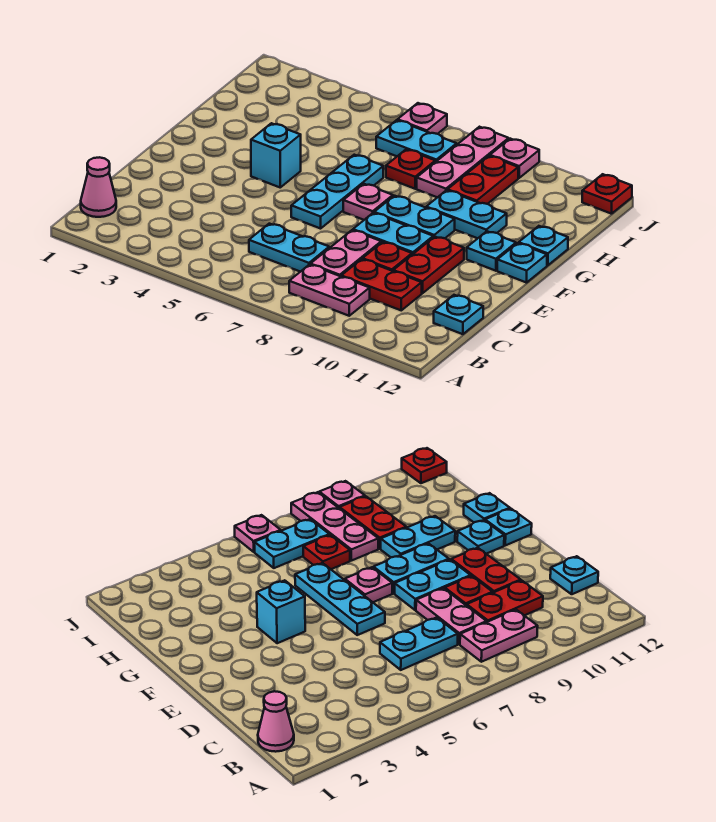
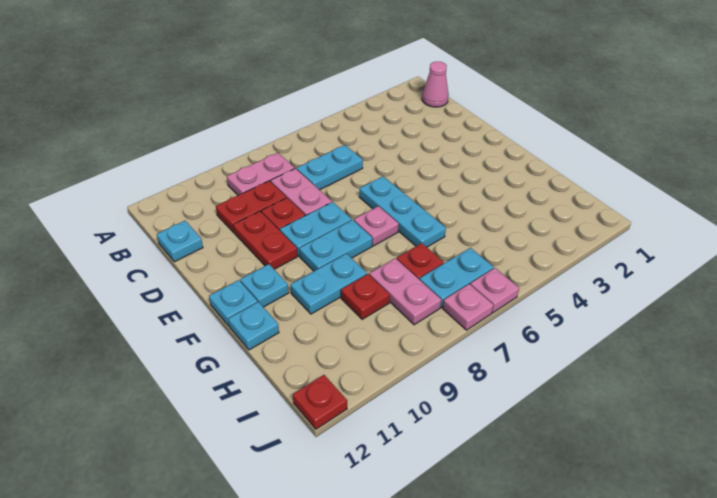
cyan brick F4 level 1 -> none
pink plate H8:J8 level 1 -> pink plate H8:I8 level 1
red plate H9:I9 level 1 -> red plate H9 level 1
pink plate J9 level 1 -> pink plate J7 level 1

